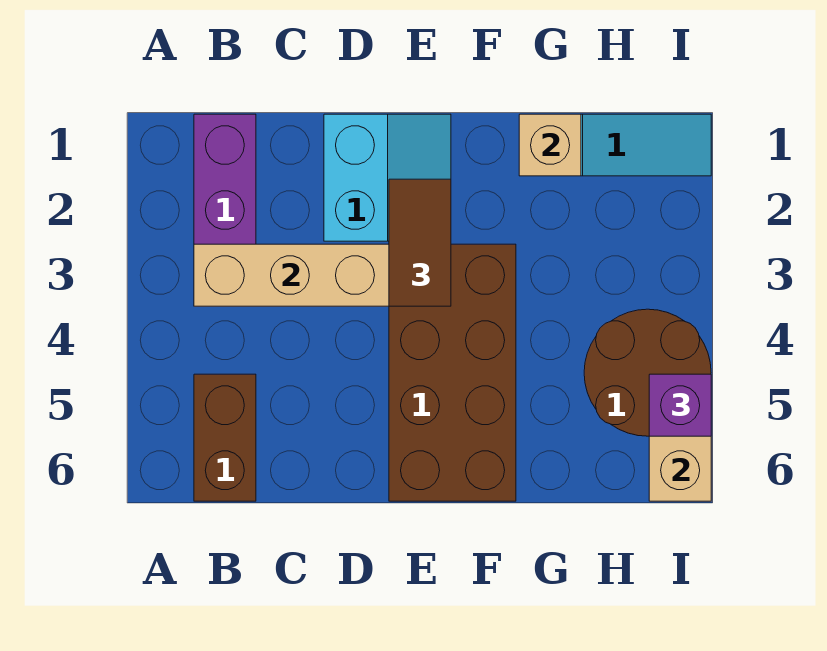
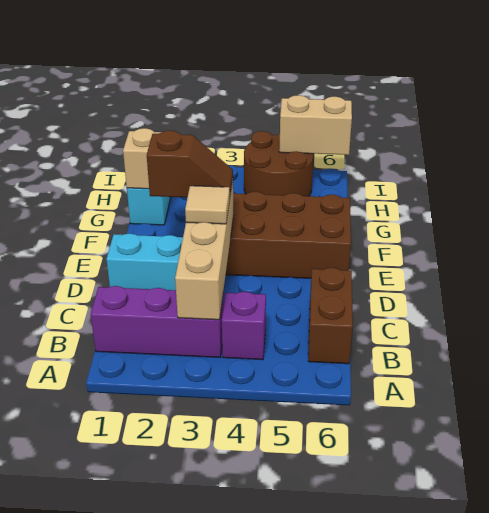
brown brick B5:B6 level 1 -> brown brick B6:C6 level 1
none -> tan tile D3 level 3
brown tile E2:E3 level 3 -> brown slope E2:E3 level 3 top 2
purple brick I5 level 3 -> purple brick B4 level 1

